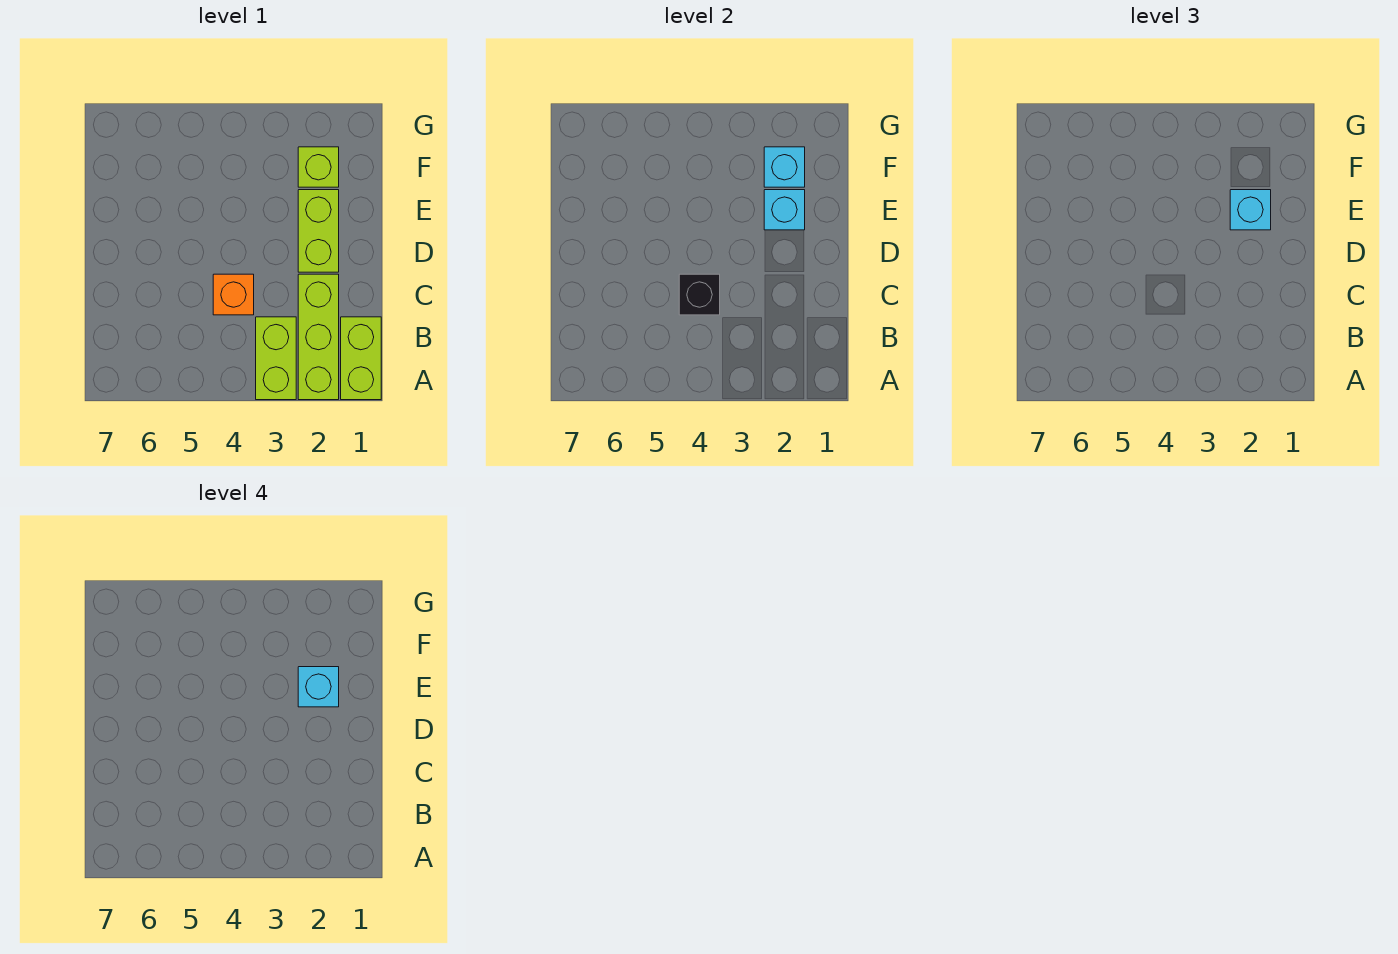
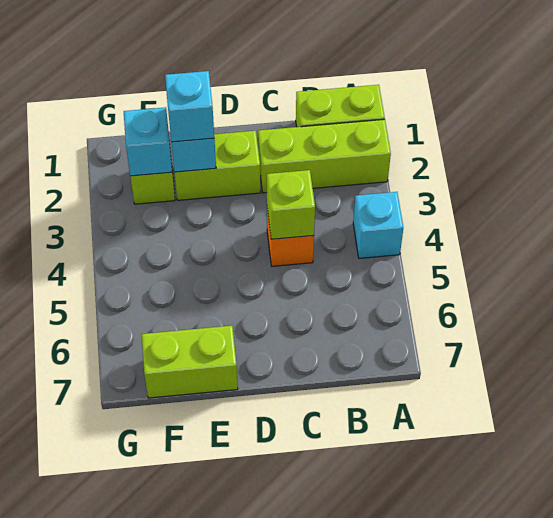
lime brick A3:B3 level 1 -> lime brick E7:F7 level 1
black brick C4 level 2 -> lime brick C4 level 2
cyan brick E2 level 4 -> cyan brick A4 level 1

